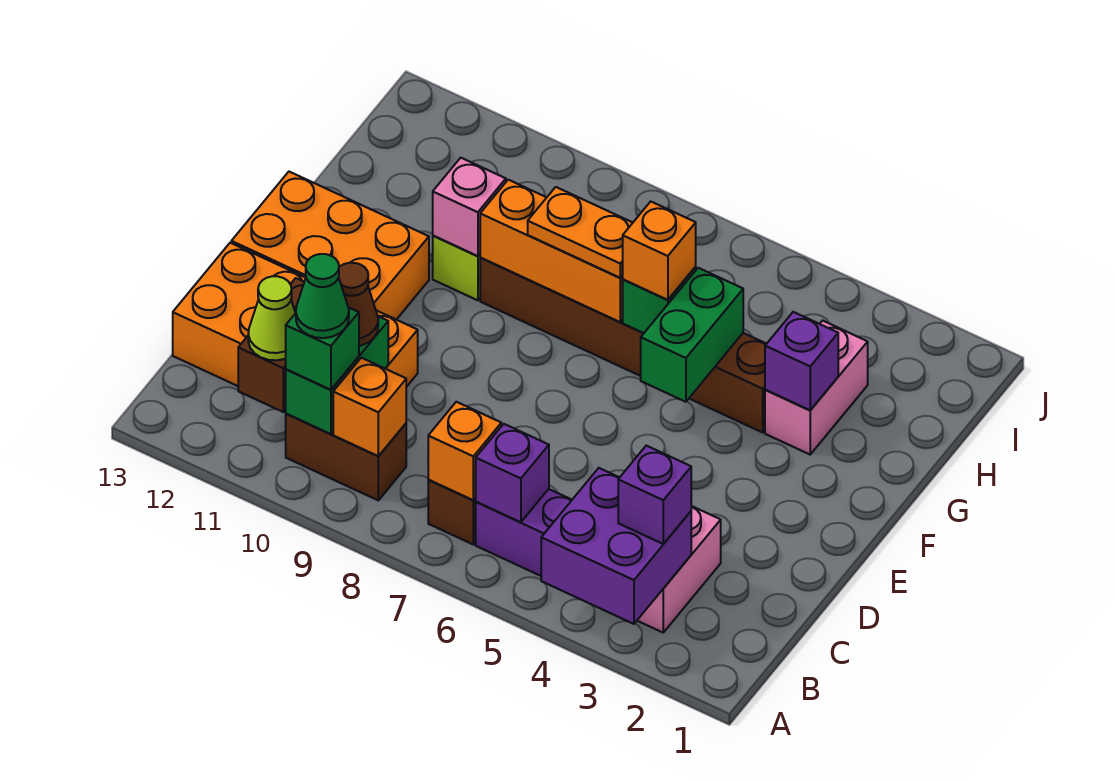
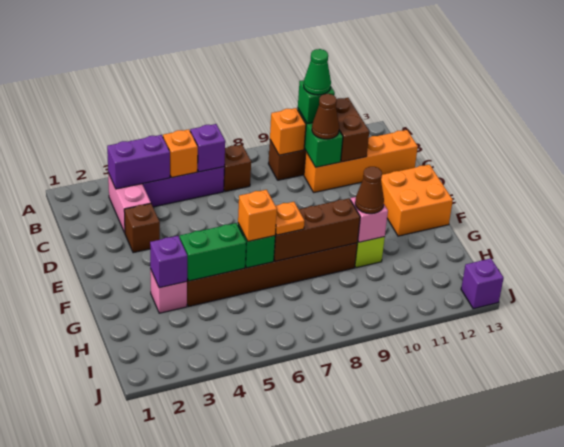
purple brick A3:B4 level 2 -> purple brick B3:B4 level 2
purple brick B3 level 3 -> purple brick J13 level 1
orange brick B7 level 2 -> orange brick B5 level 2
lime cone B11 level 3 -> none
orange brick C10:D13 level 1 -> orange brick C10:C13 level 1
none -> brown brick D3 level 1
orange brick E11:F13 level 1 -> orange brick E12:F13 level 1
green brick F5:G5 level 2 -> green brick G4:G5 level 2
pink brick G3:H3 level 1 -> pink brick G3 level 1
orange brick G7:G9 level 2 -> brown brick G7:G9 level 2
orange plate G7:G8 level 3 -> orange plate G7 level 3
none -> brown cone G10 level 3

